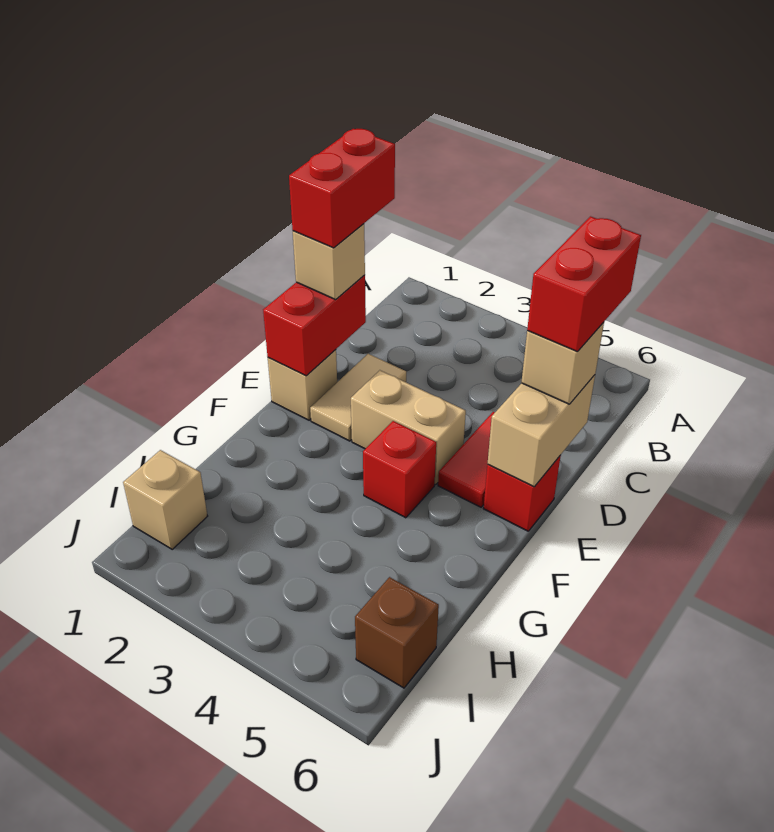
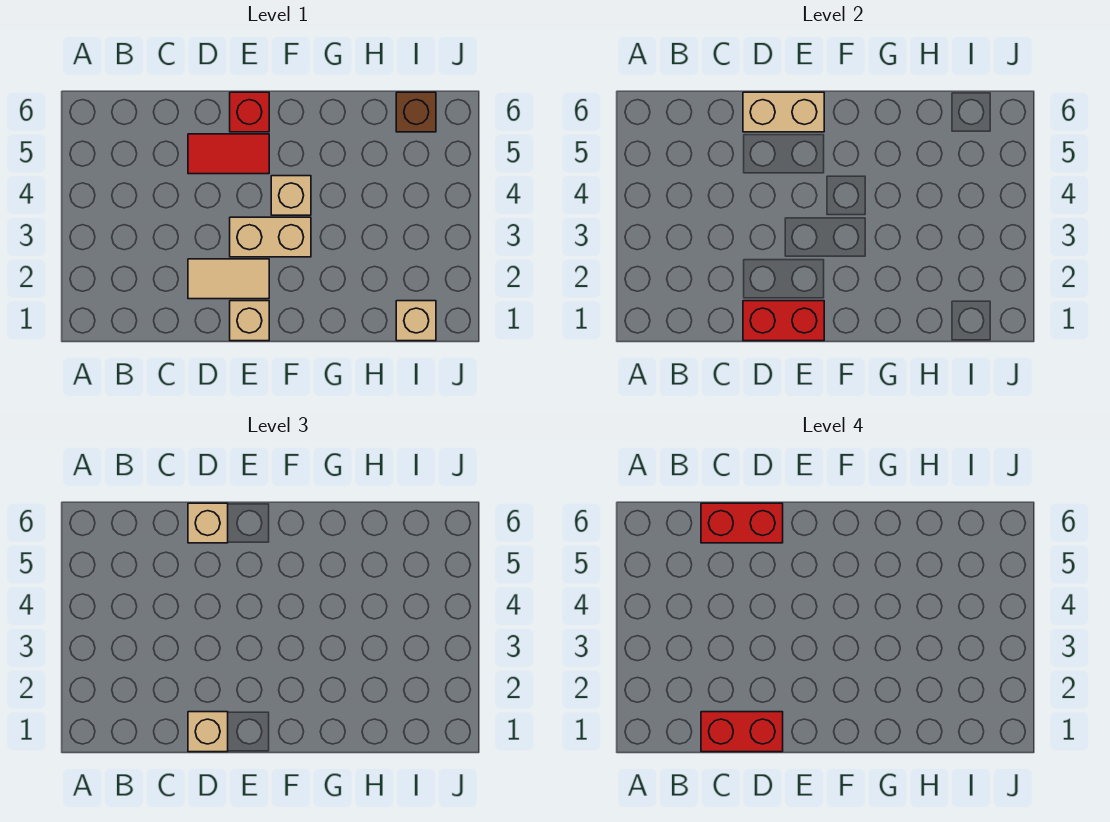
tan brick E3:E4 level 1 -> tan brick E3:F3 level 1
red brick F4 level 1 -> tan brick F4 level 1

